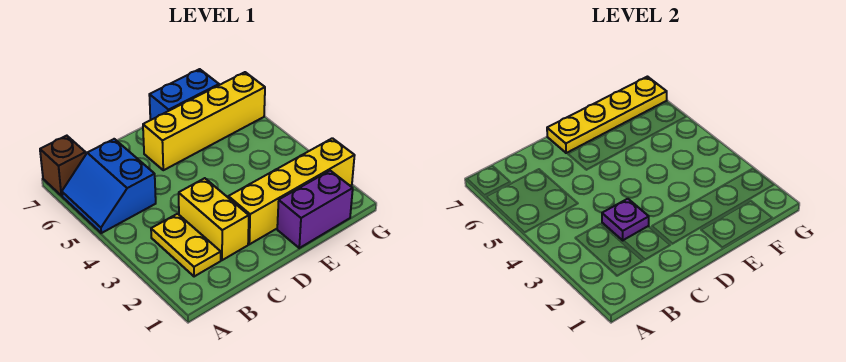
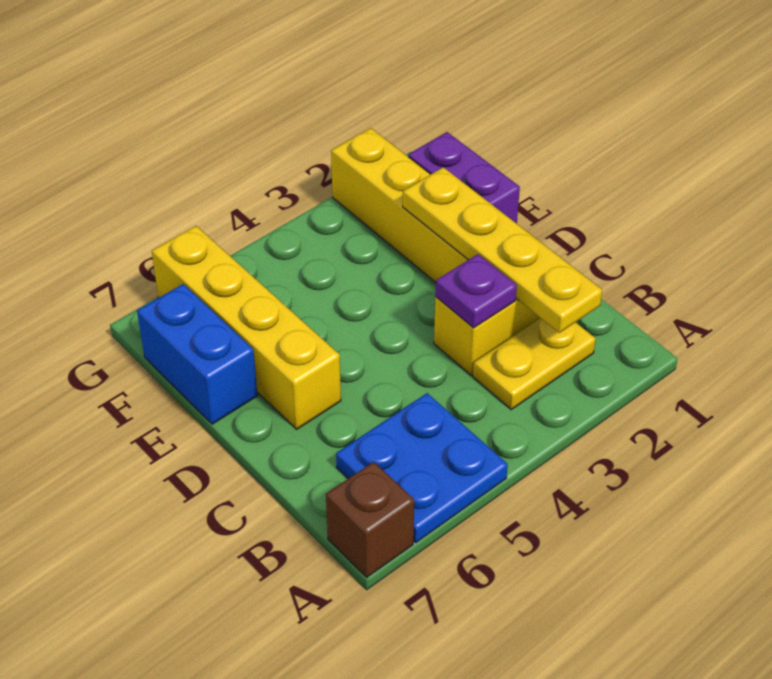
blue slope A5:B6 level 1 top B -> blue plate A5:B6 level 1
yellow plate D7:G7 level 2 -> yellow plate B2:E2 level 2

